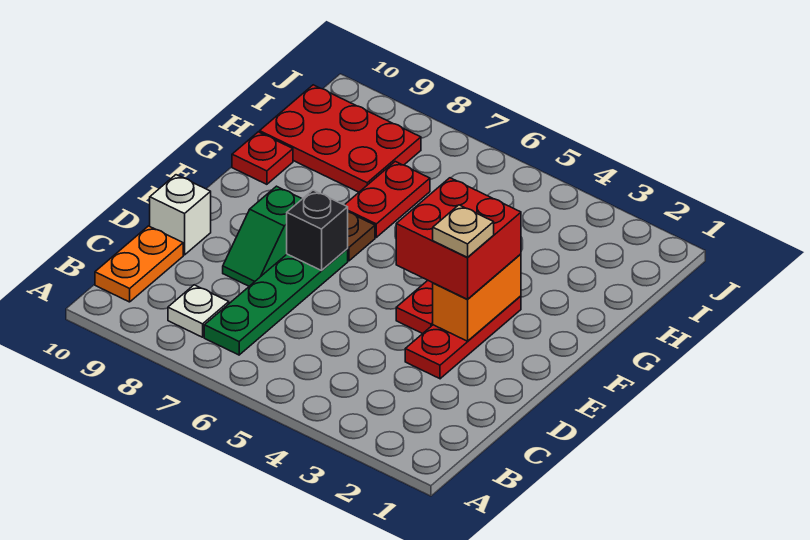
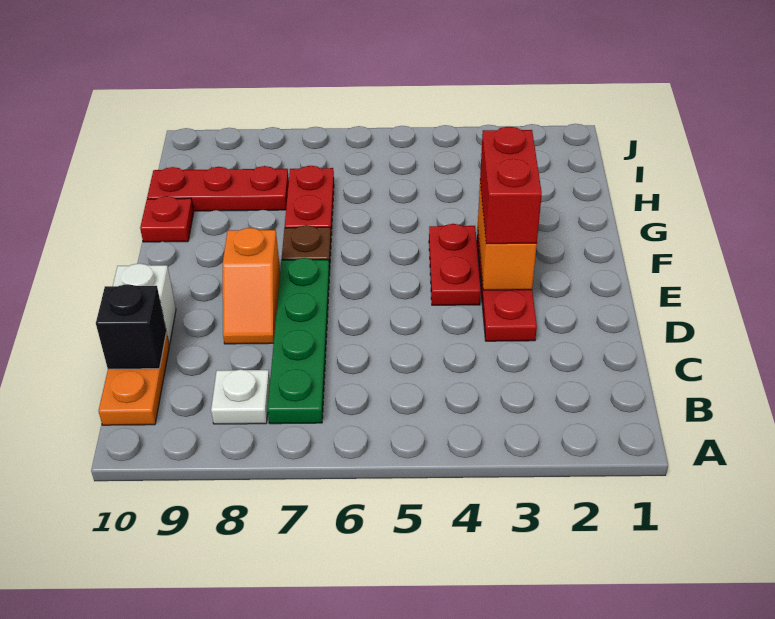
green slope D8:E8 level 1 top E -> orange slope D8:E8 level 1 top E
red brick E3:F4 level 3 -> red brick E3:F3 level 3
tan plate E3 level 4 -> none
black brick E7 level 2 -> black brick C10 level 2
red plate H8:I10 level 1 -> red plate H8:H10 level 1

